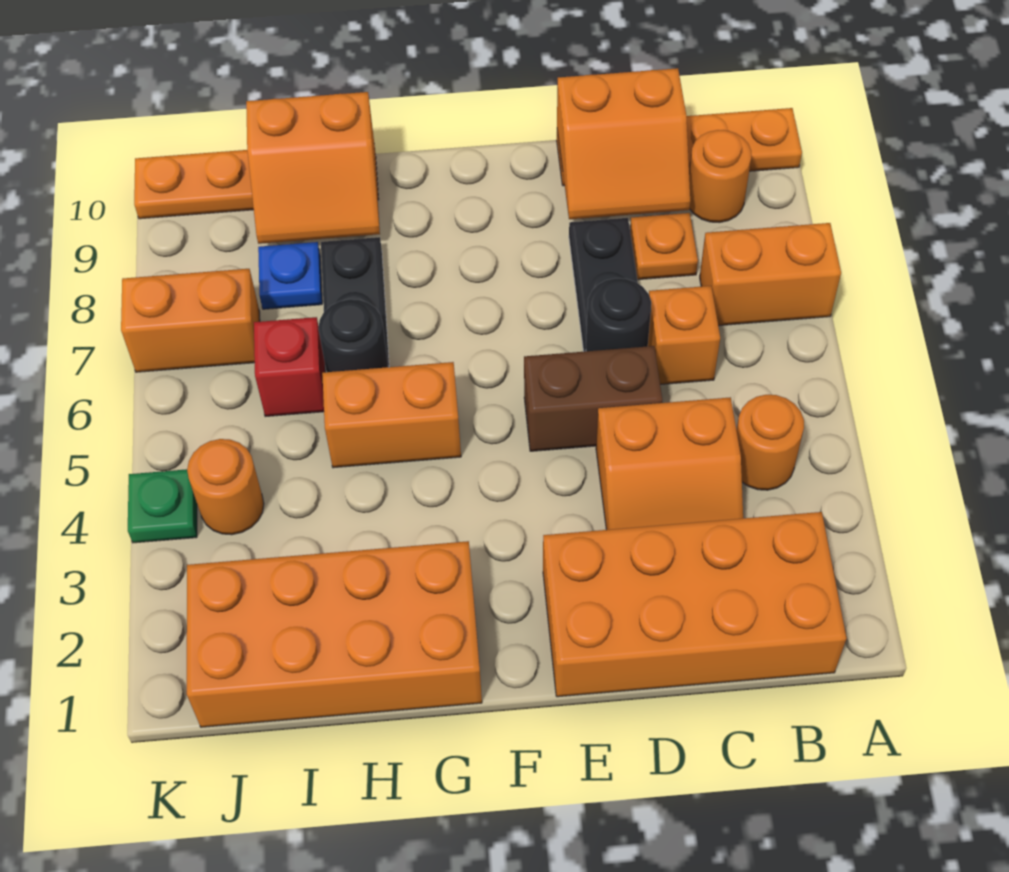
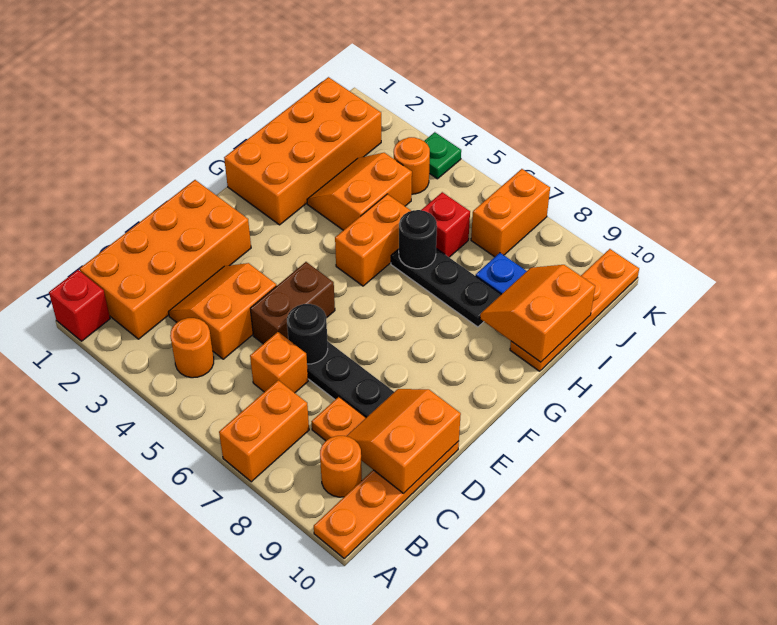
none -> red brick A1 level 1
none -> orange slope H3:I4 level 1 top 4

